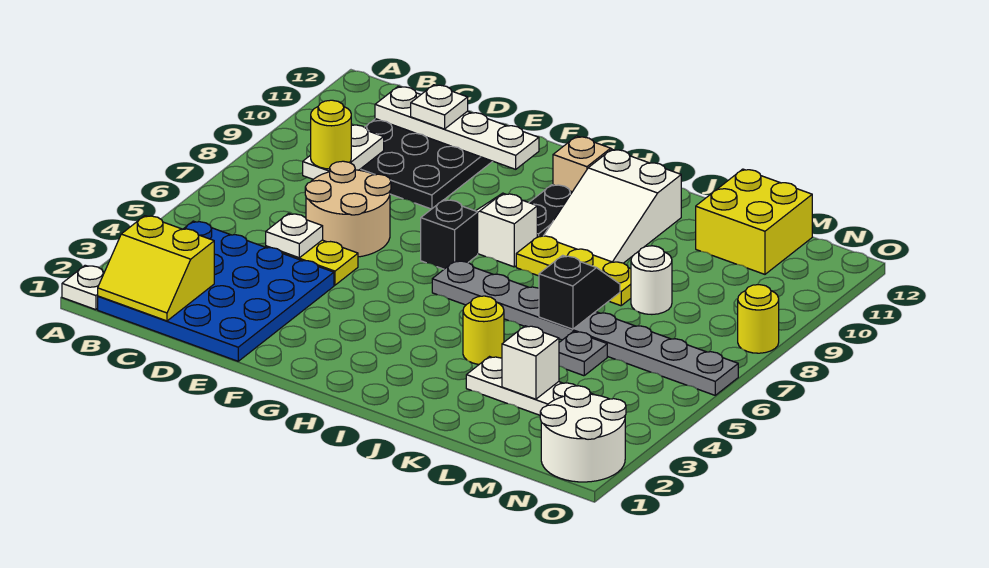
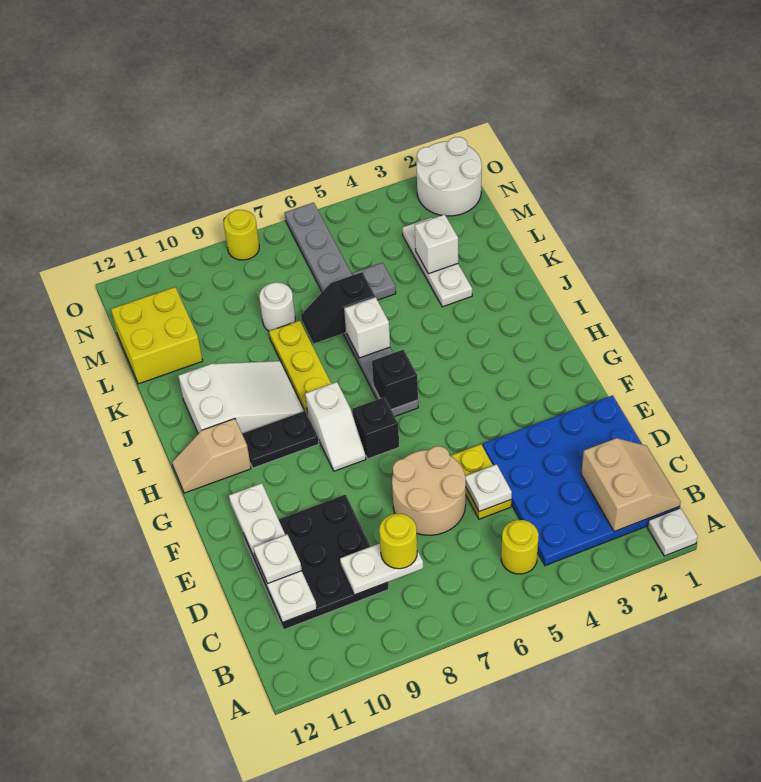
yellow slope B1:C2 level 2 top 2 -> tan slope B1:C2 level 2 top 2
none -> black brick H6 level 2
yellow round brick J4 level 1 -> yellow round brick B5 level 1
none -> white brick J6 level 2

